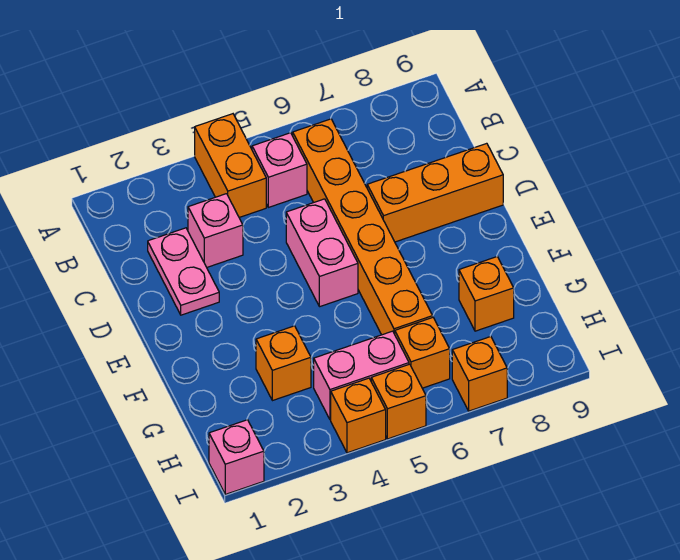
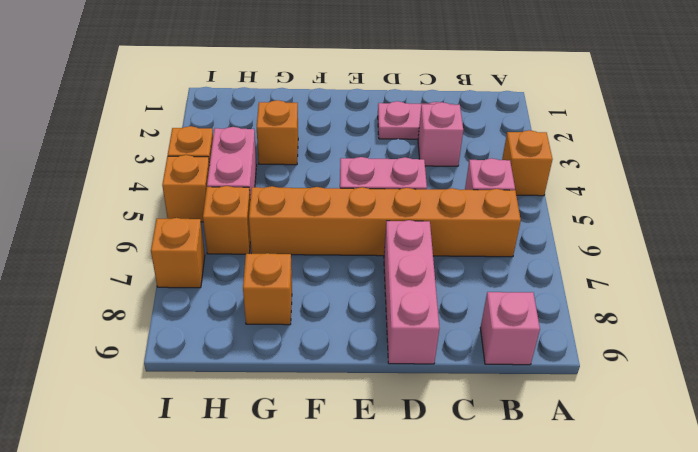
orange brick A4:B4 level 1 -> orange brick A4 level 1
orange brick D7:D9 level 1 -> pink brick D7:D9 level 1
pink brick I1 level 1 -> pink brick B9 level 1

